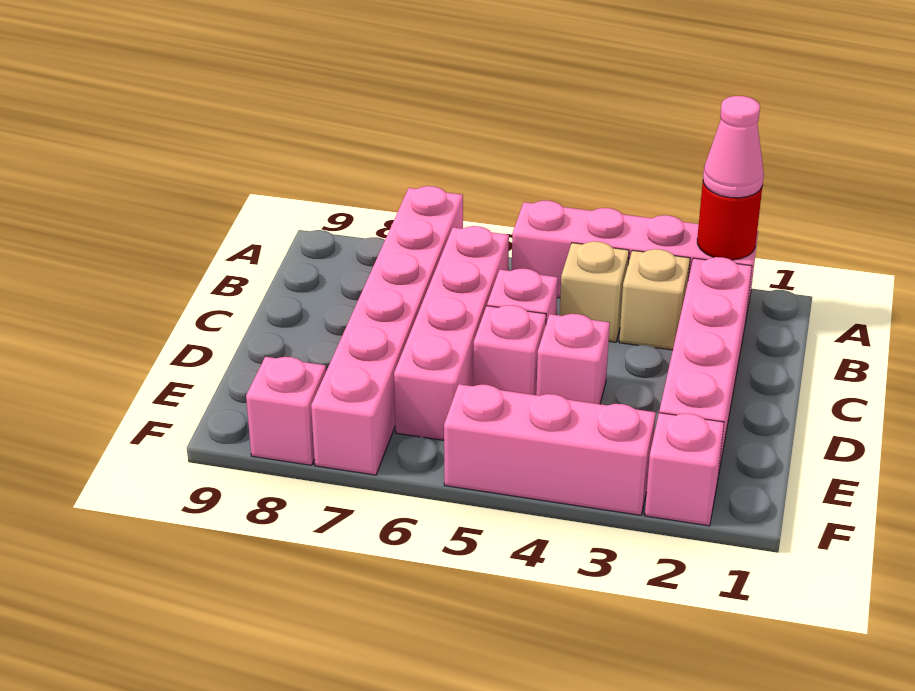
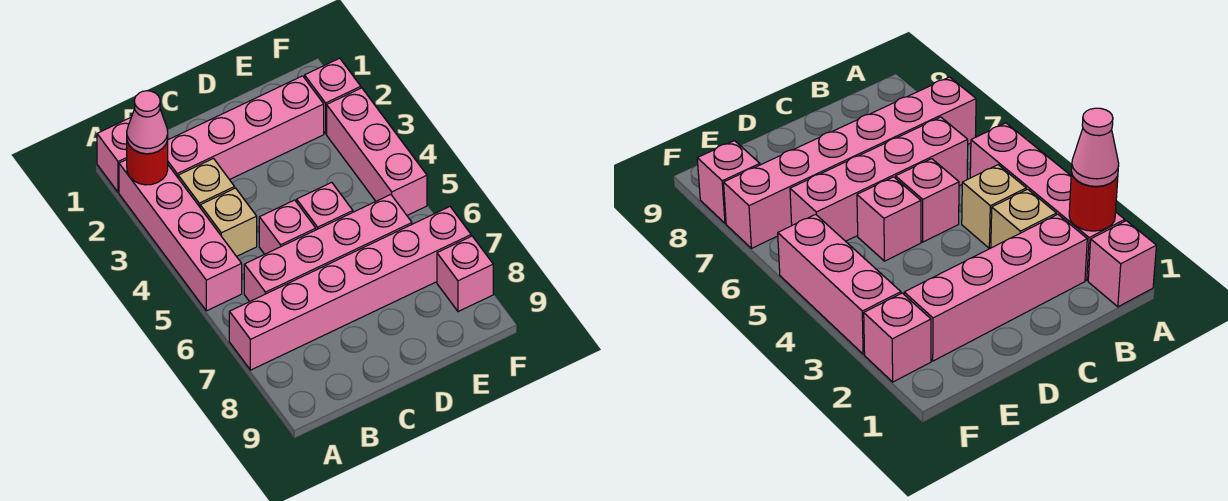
pink brick D4 level 1 -> pink brick A1 level 1

